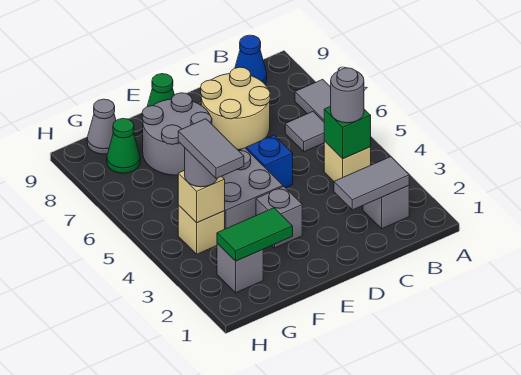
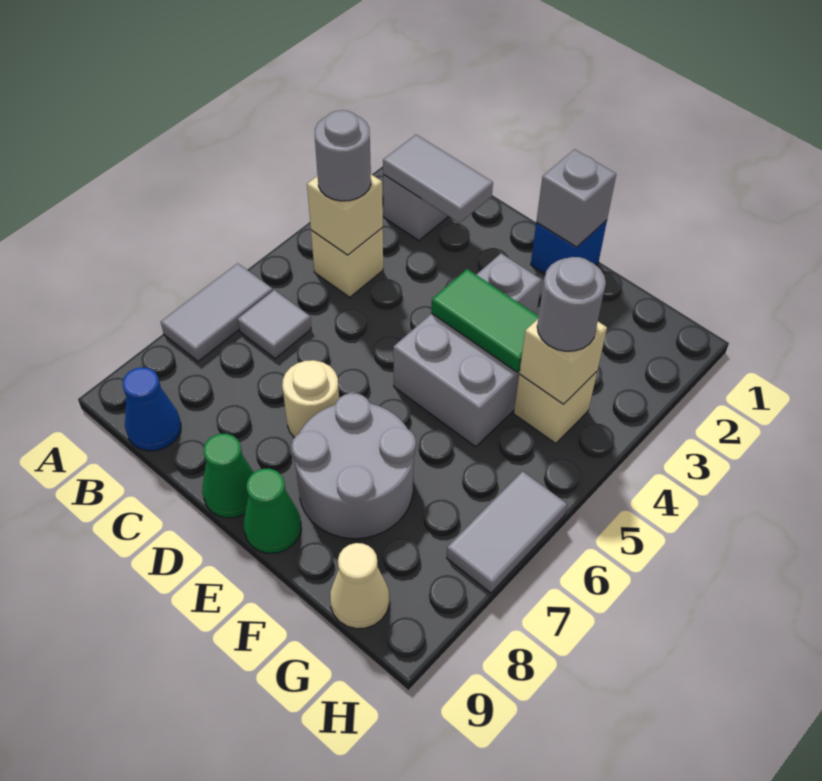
green brick B4 level 2 -> tan brick B4 level 2
tan round brick C7:D8 level 1 -> tan round brick D7 level 1
blue brick D5 level 1 -> blue brick E1 level 1
green tile F2:G2 level 2 -> green tile E4:F4 level 2
grey brick G2 level 1 -> grey brick E1 level 2
grey tile G3:G4 level 4 -> grey tile H6:H7 level 1
green cone G8 level 1 -> green cone D9 level 1
grey cone G9 level 1 -> tan cone G9 level 1

